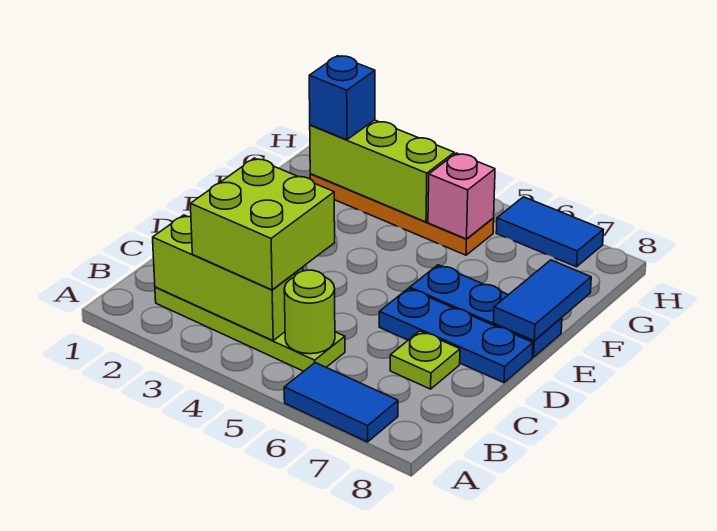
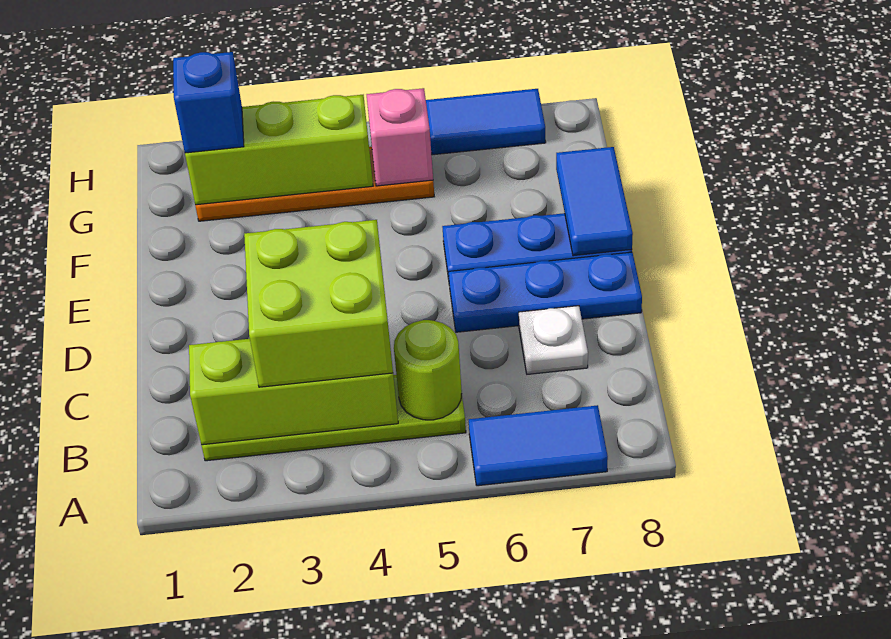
lime plate C7 level 1 -> white plate C7 level 1

